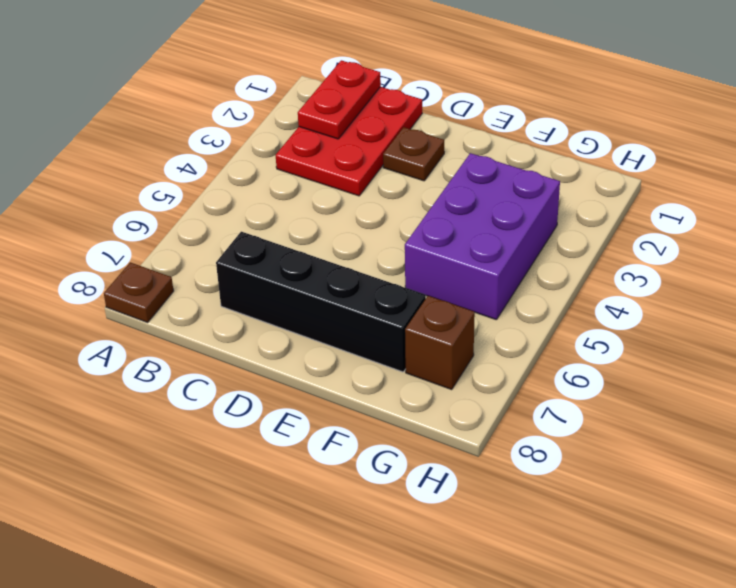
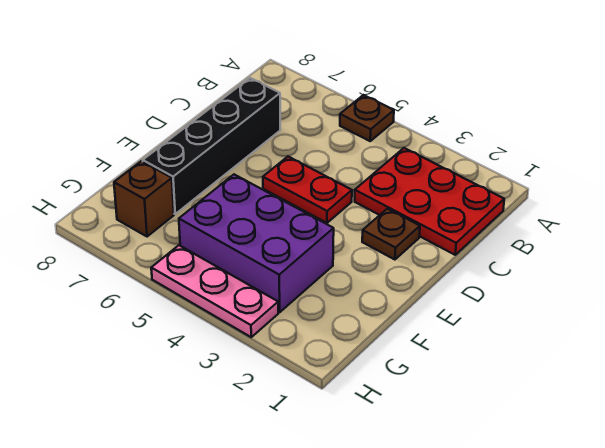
brown plate A8 level 1 -> brown plate A5 level 1
red plate B1:B2 level 2 -> red plate D4:D5 level 1
none -> pink plate H3:H5 level 1

